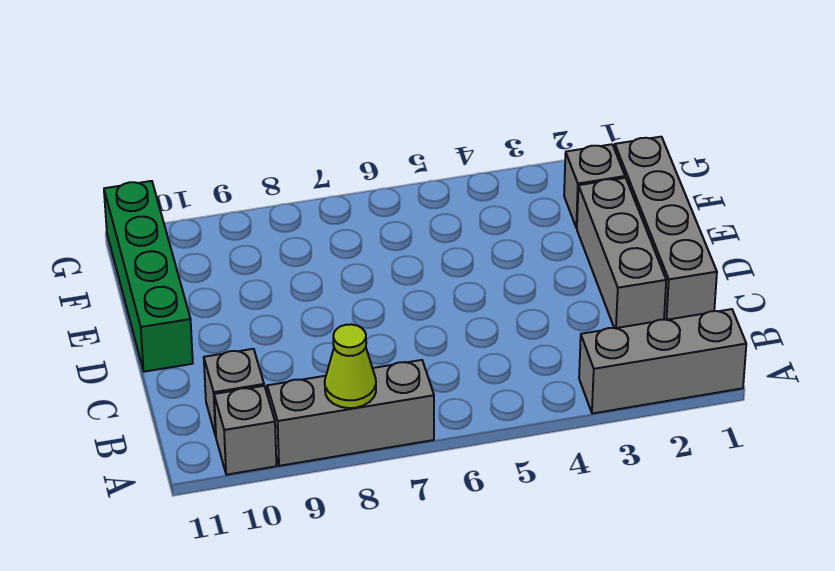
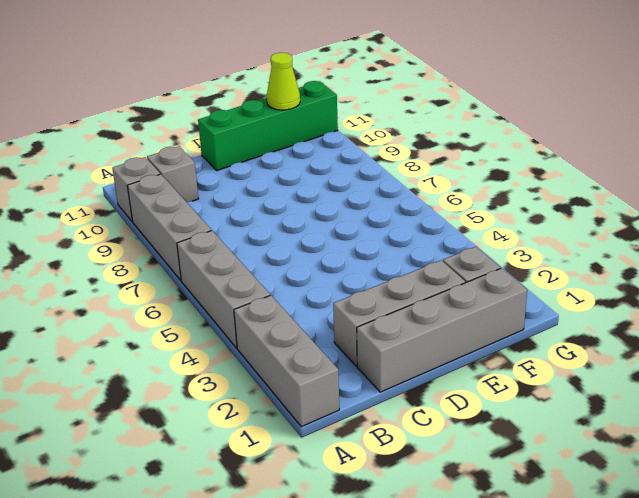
none -> grey brick A4:A6 level 1
lime cone A8 level 2 -> lime cone F11 level 2

